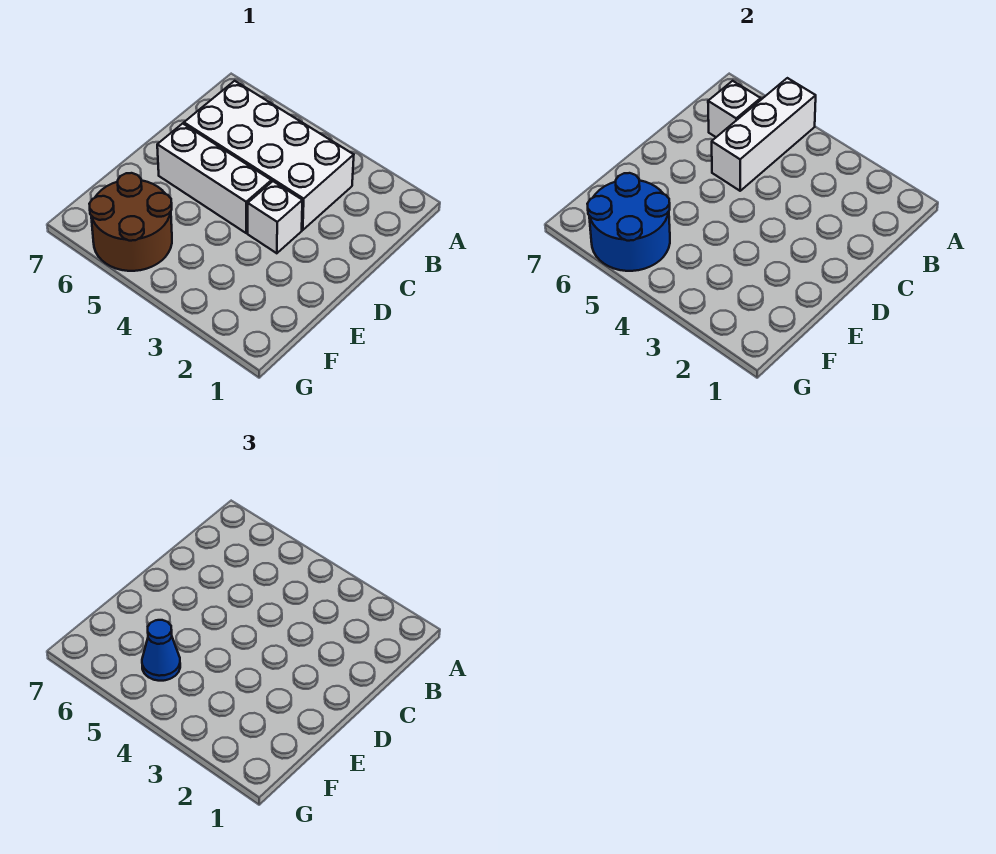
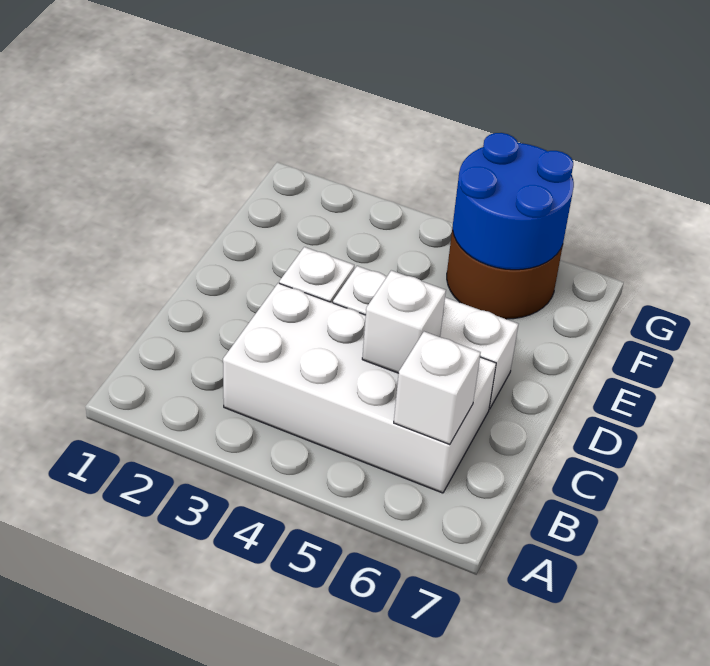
white brick A5:C5 level 2 -> white brick C5 level 2
blue cone F5 level 3 -> none

